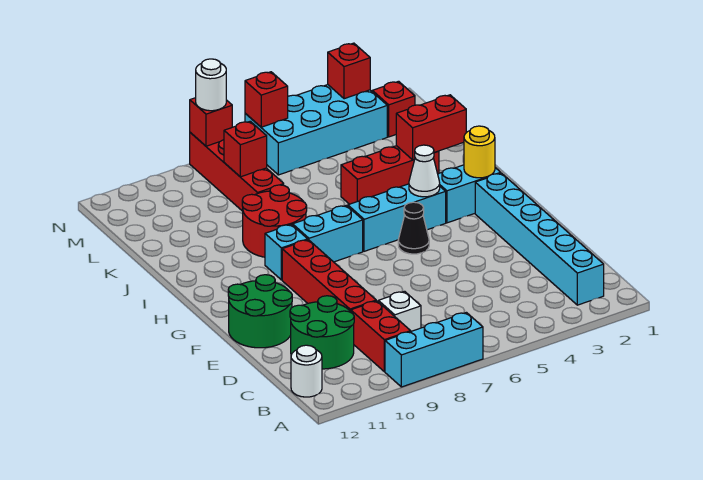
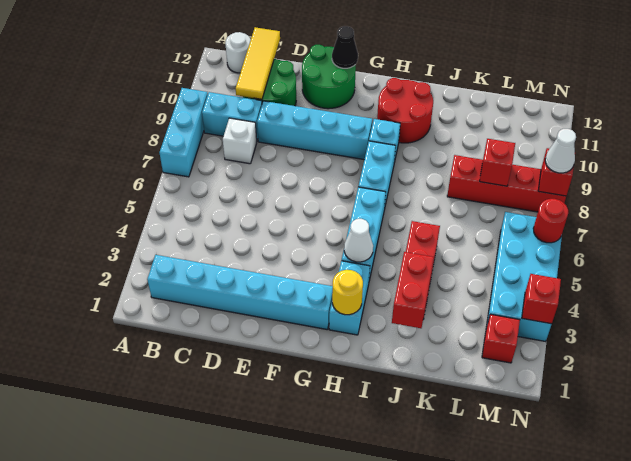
red brick B9:C9 level 1 -> cyan brick B9:C9 level 1
none -> yellow tile C10:C12 level 2
red brick D9:G9 level 1 -> cyan brick D9:G9 level 1
black cone G5 level 1 -> black cone F12 level 2
red round brick I8:J9 level 1 -> red round brick H10:I11 level 1
red brick N6 level 2 -> red round brick N6 level 2
white round brick N8 level 3 -> white cone N8 level 3

